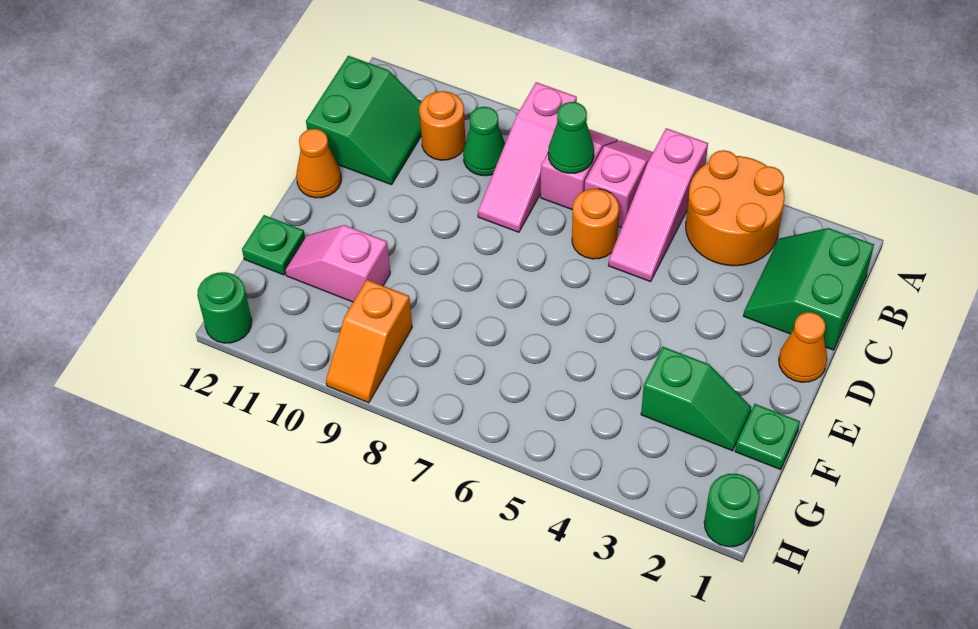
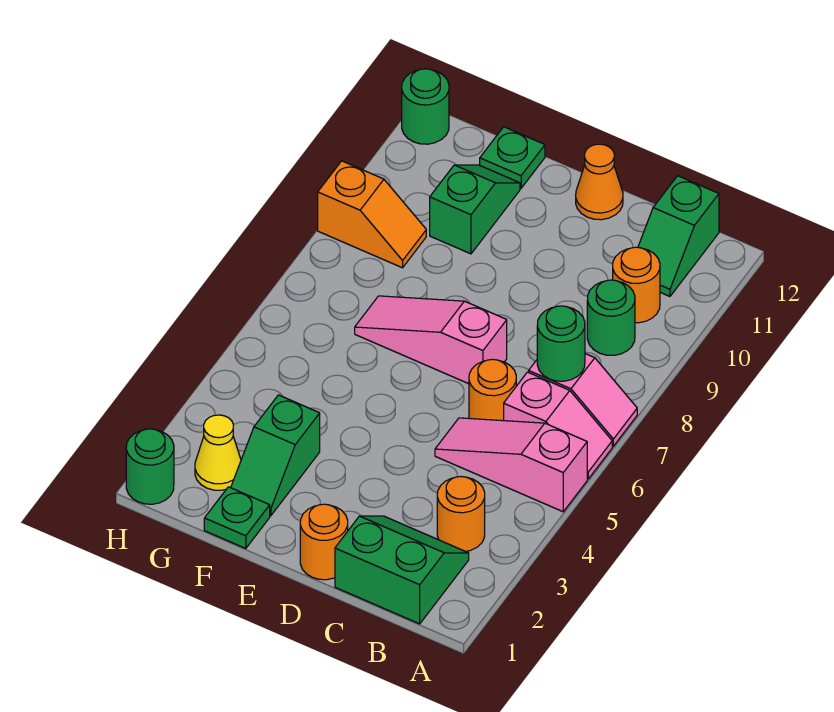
orange round brick A3:B4 level 1 -> orange round brick B3 level 1
pink slope A8:C8 level 1 top A -> pink slope D7:F7 level 1 top D
green cone B7 level 2 -> green round brick B7 level 2
green cone B9 level 1 -> green round brick B9 level 1
green slope B11:C12 level 1 top 12 -> green slope B11:B12 level 1 top 12
orange cone D1 level 1 -> orange round brick D1 level 1
pink slope F10:F11 level 1 top 10 -> green slope F10:F11 level 1 top 10
none -> yellow cone G2 level 1
orange slope G9:H9 level 1 top G -> orange slope G9:H9 level 1 top H

